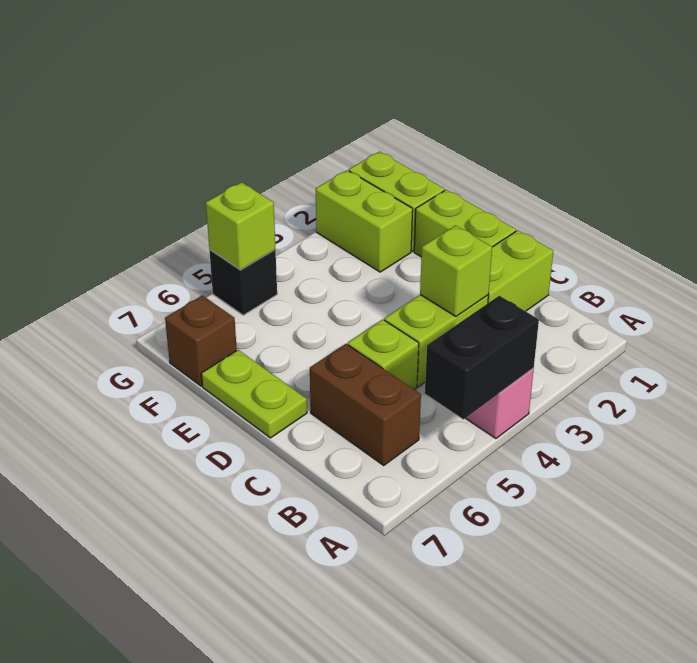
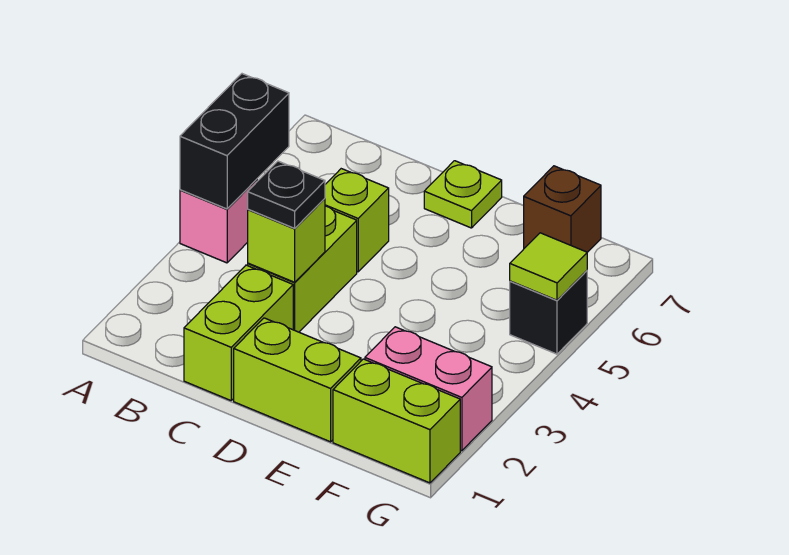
brown brick B6:C6 level 1 -> none
none -> black plate C3 level 3
lime plate D7:E7 level 1 -> lime plate D7 level 1
lime brick F2:G2 level 1 -> pink brick F2:G2 level 1
lime brick G5 level 2 -> lime tile G5 level 2

